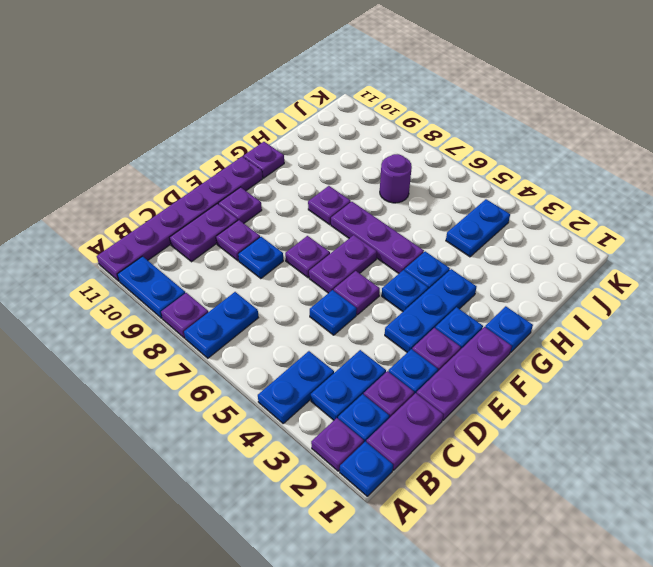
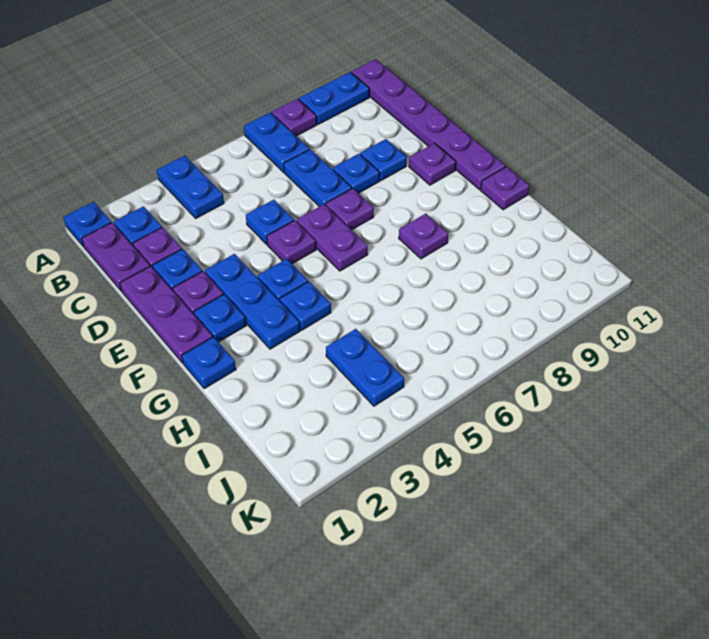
purple plate A2 level 1 -> none
blue plate B3:C3 level 1 -> blue plate C7:D7 level 1
purple plate C10:D10 level 1 -> none
purple plate D9 level 1 -> blue plate D9 level 1
purple plate G5:G7 level 1 -> none
purple round brick I7 level 1 -> none

